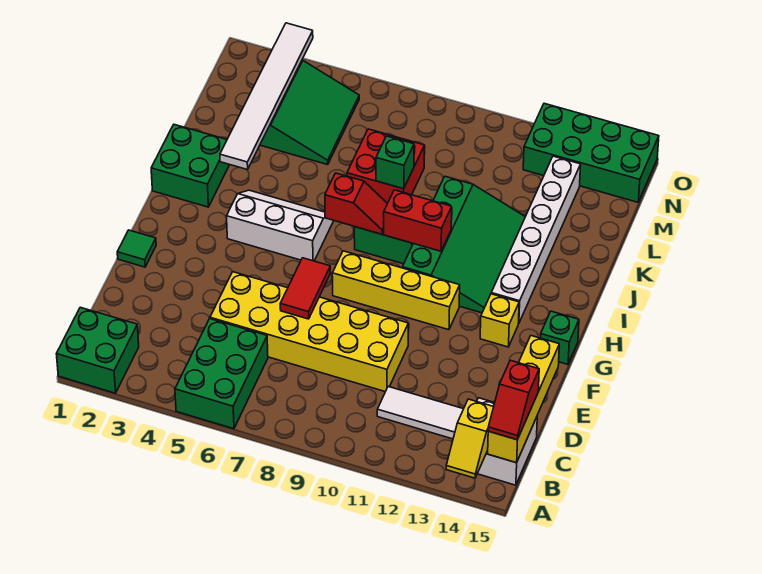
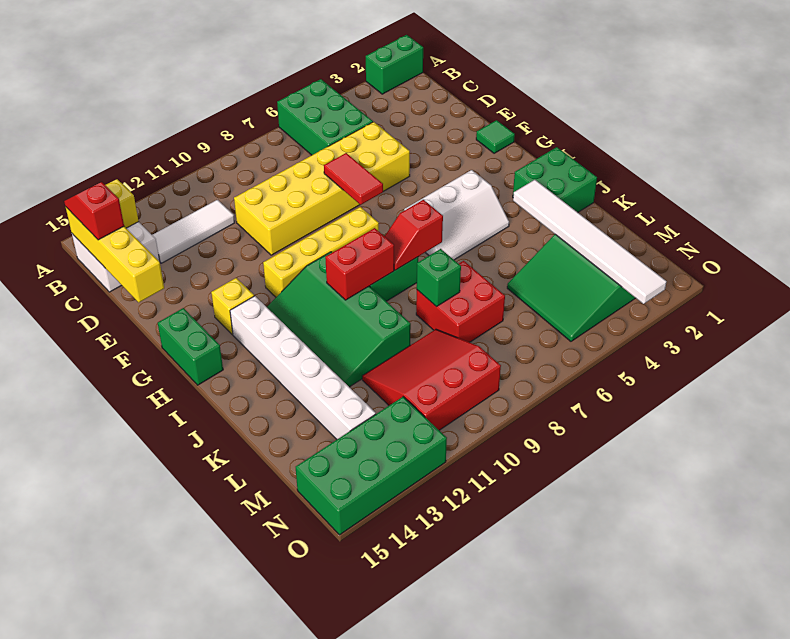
green brick A1:B2 level 1 -> green brick A1:A2 level 1
green brick G15 level 1 -> green brick G15:H15 level 1
none -> red slope L9:N11 level 1 top N

